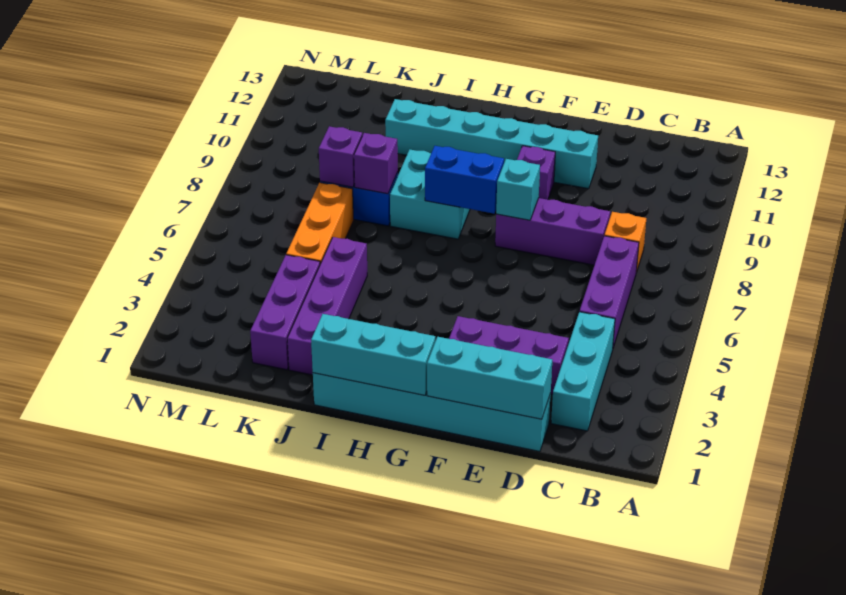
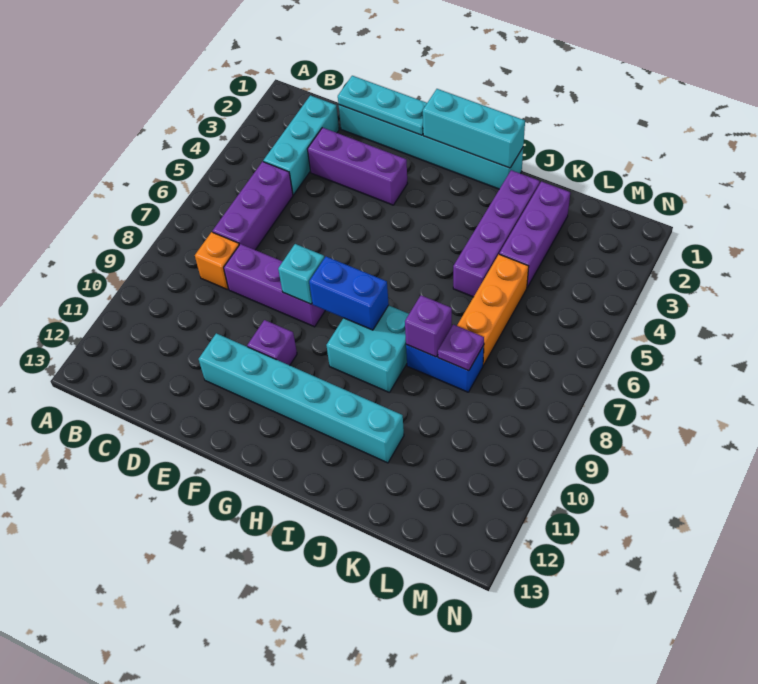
cyan brick D1:F1 level 2 -> cyan plate D1:F1 level 2
purple brick K8 level 2 -> purple plate K8 level 2

